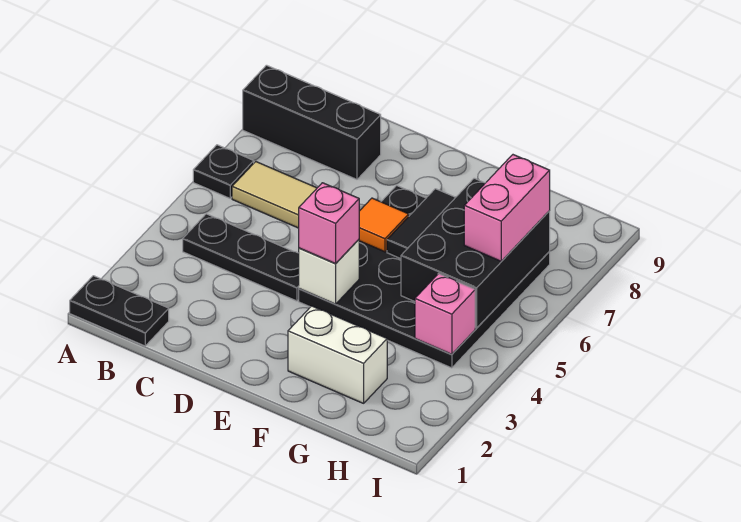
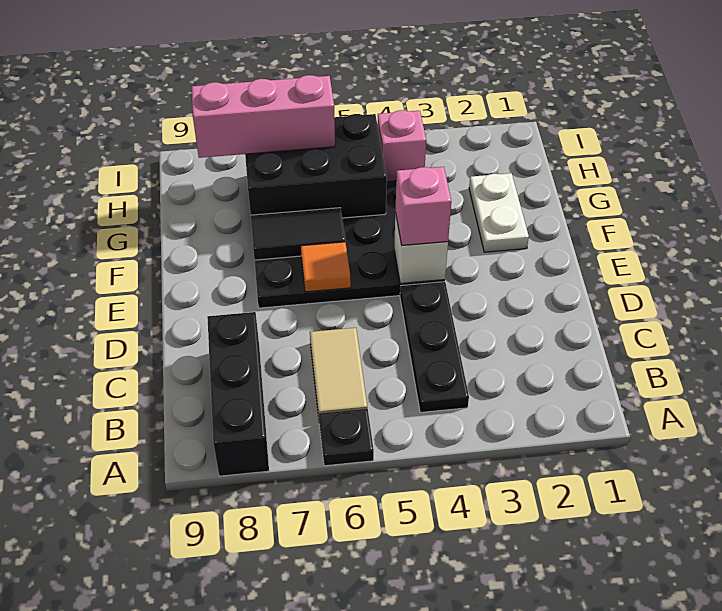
black plate A1:B1 level 1 -> none
white brick F2:G2 level 1 -> white plate F2:G2 level 1
pink brick H6:H7 level 3 -> pink brick H6:H8 level 3

